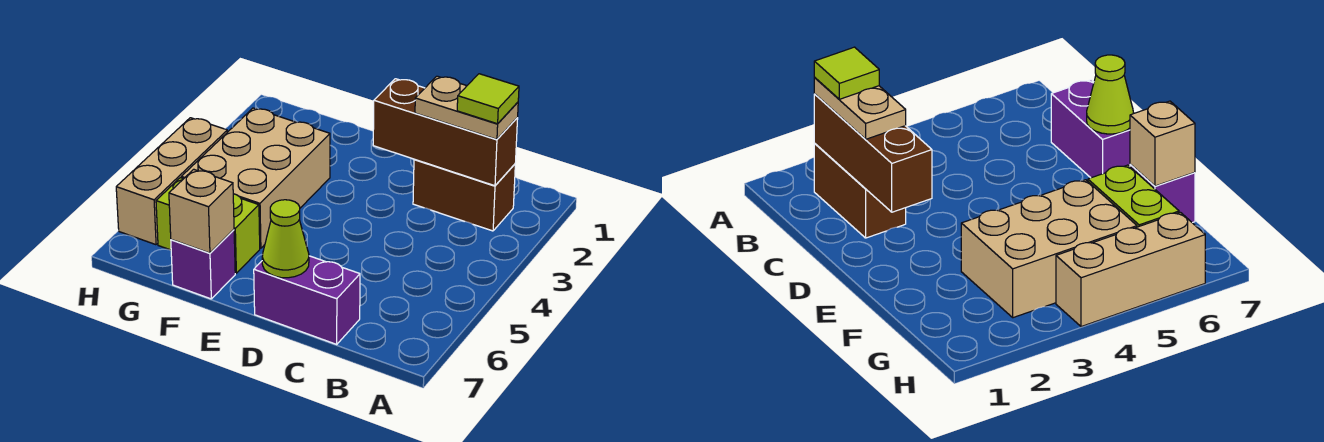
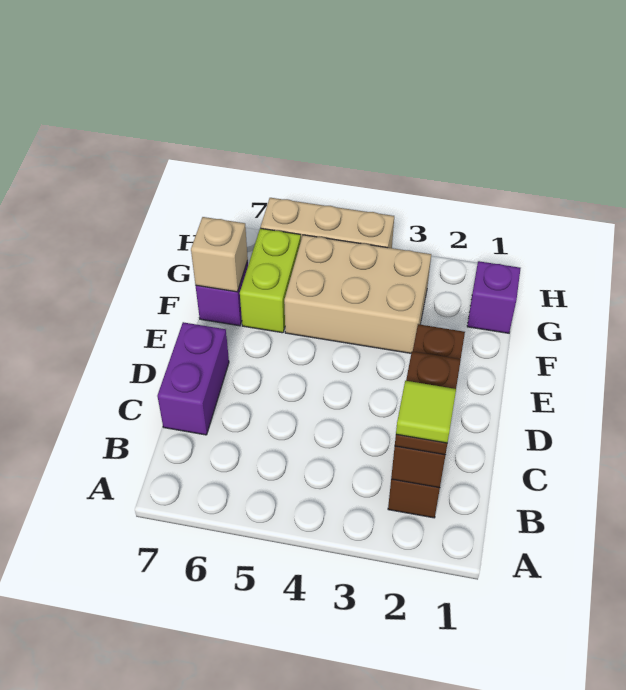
tan plate B2:C2 level 3 -> brown plate B2:C2 level 3
lime cone D7 level 2 -> none
none -> purple brick G1 level 1

